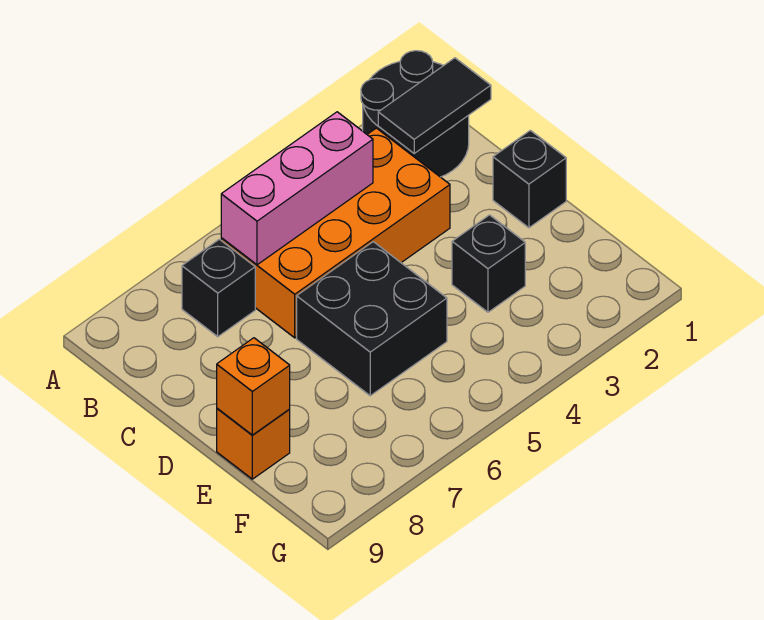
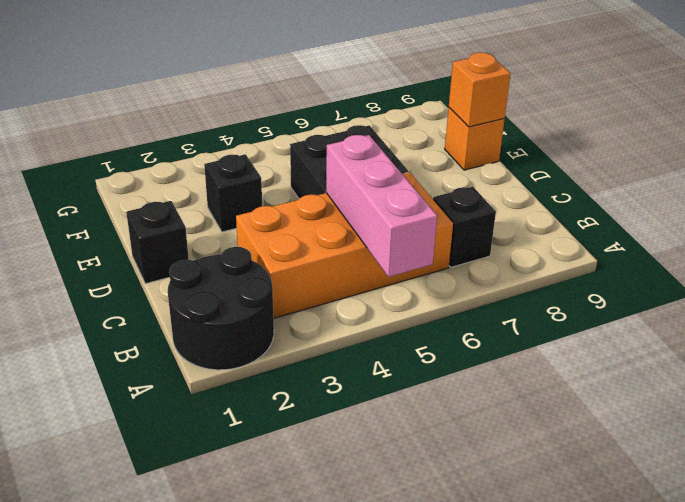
black tile B1:B2 level 2 -> none
pink brick B4:B6 level 2 -> pink brick A5:C5 level 2

